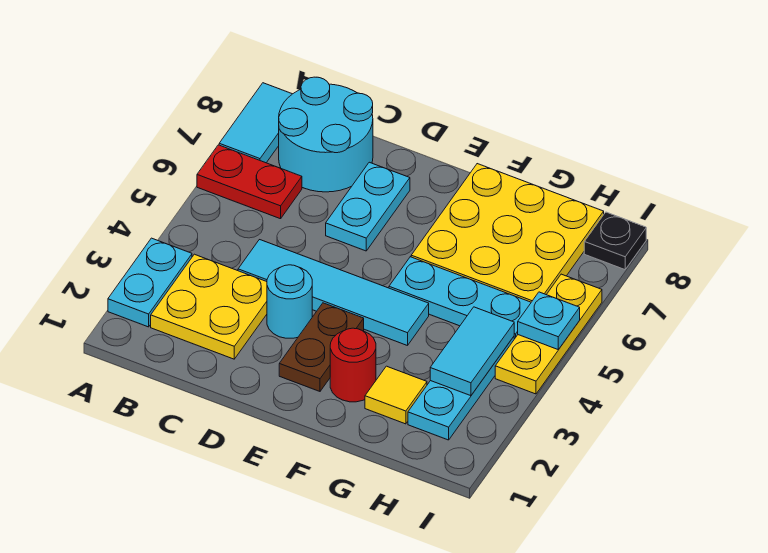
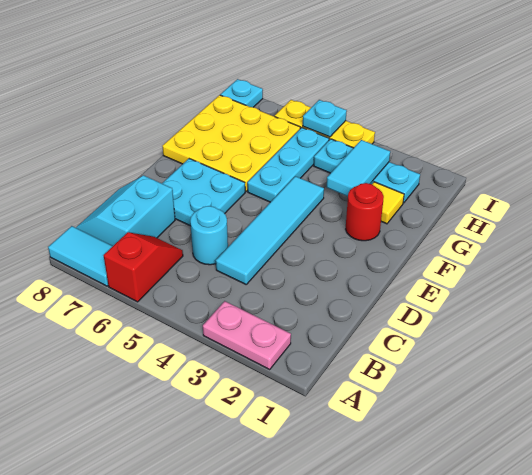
cyan plate A2:A3 level 1 -> pink plate A2:A3 level 1
red plate A6:B6 level 1 -> red slope A6:B6 level 1 top A
yellow plate B2:C3 level 1 -> none
cyan round brick B7:C8 level 1 -> cyan slope B7:C8 level 1 top 7
cyan round brick D3 level 1 -> cyan round brick C5 level 1
cyan plate D6:D7 level 1 -> cyan plate D6:E7 level 1
brown plate E2:E3 level 1 -> none
cyan tile H3:H4 level 2 -> cyan tile G3:H3 level 2
black plate I8 level 1 -> cyan plate I8 level 1

